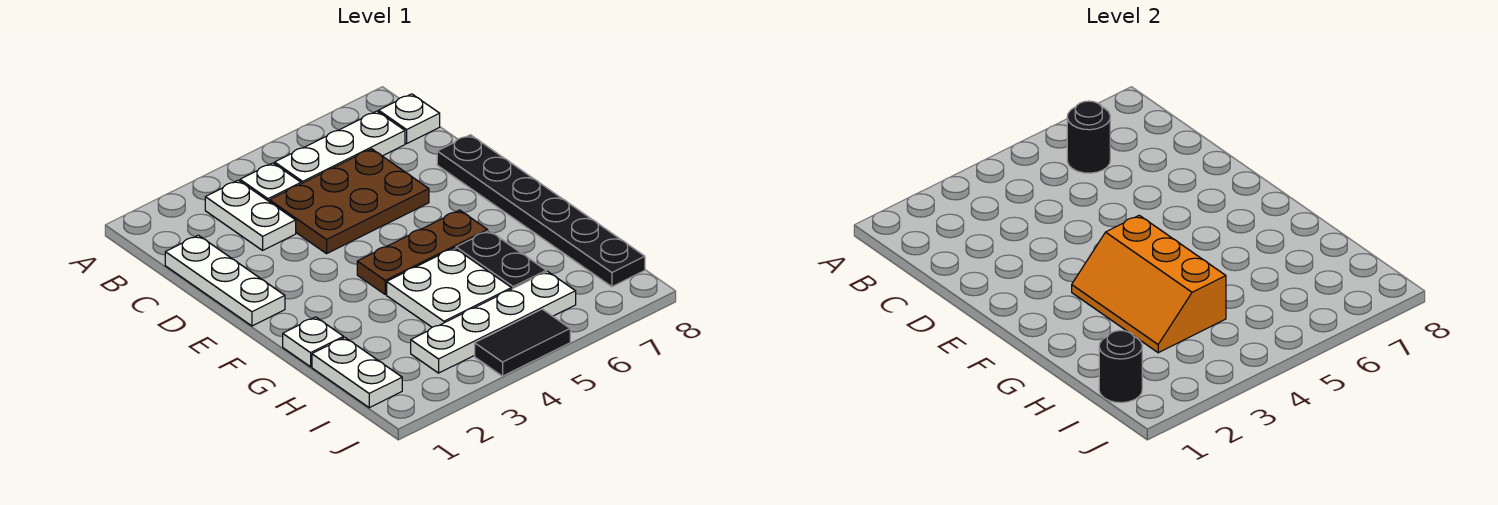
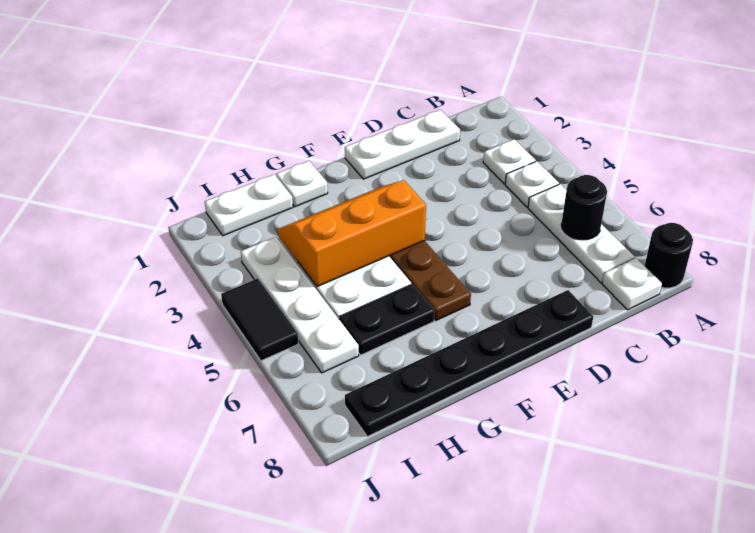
white plate B3:C3 level 1 -> white plate B3 level 1
brown plate C4:D6 level 1 -> none
black round brick I1 level 2 -> black round brick A8 level 1

